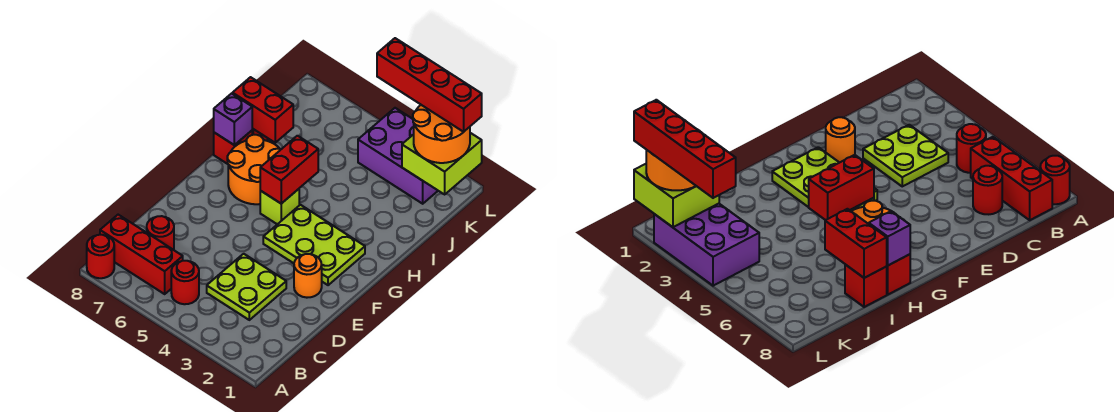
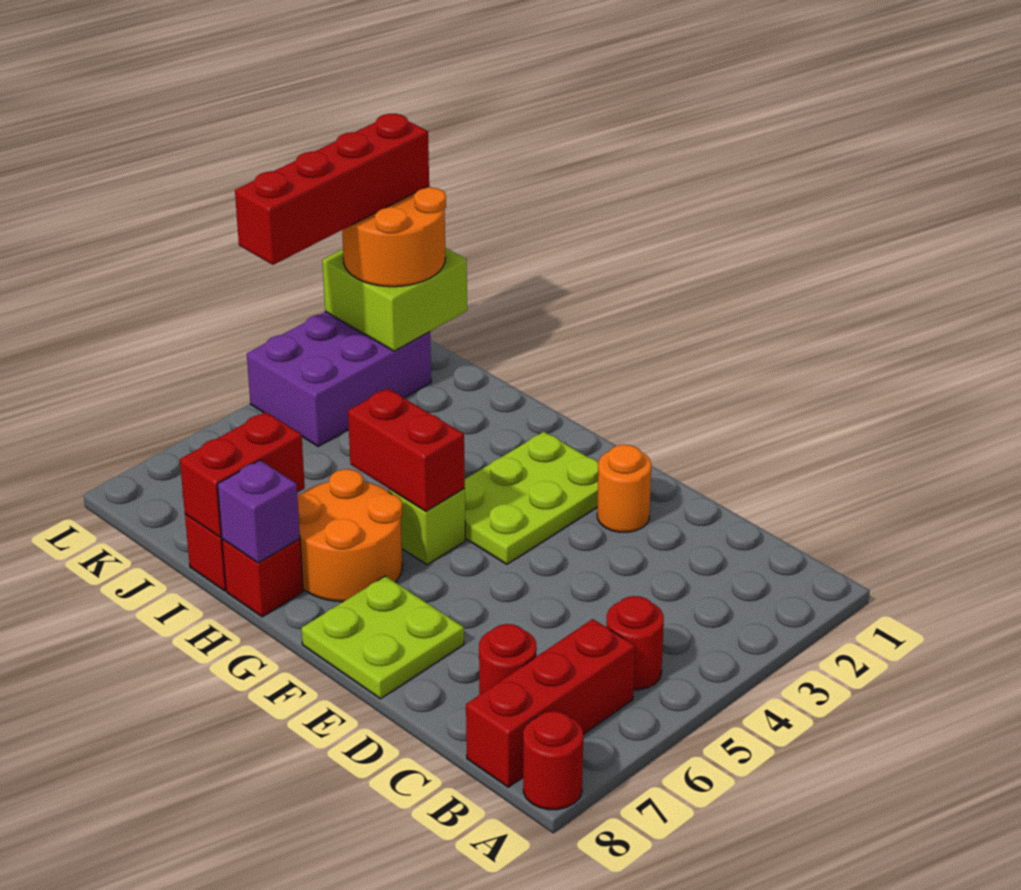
lime plate C3:D4 level 1 -> lime plate E7:F8 level 1

